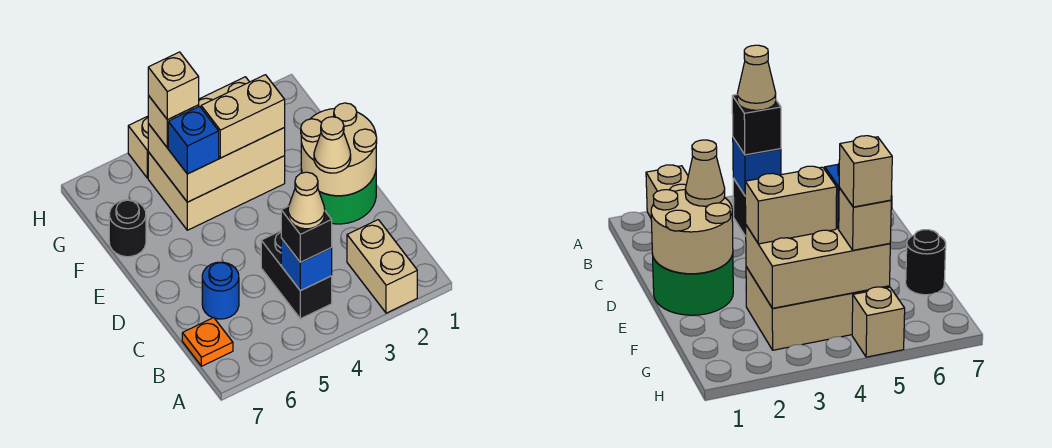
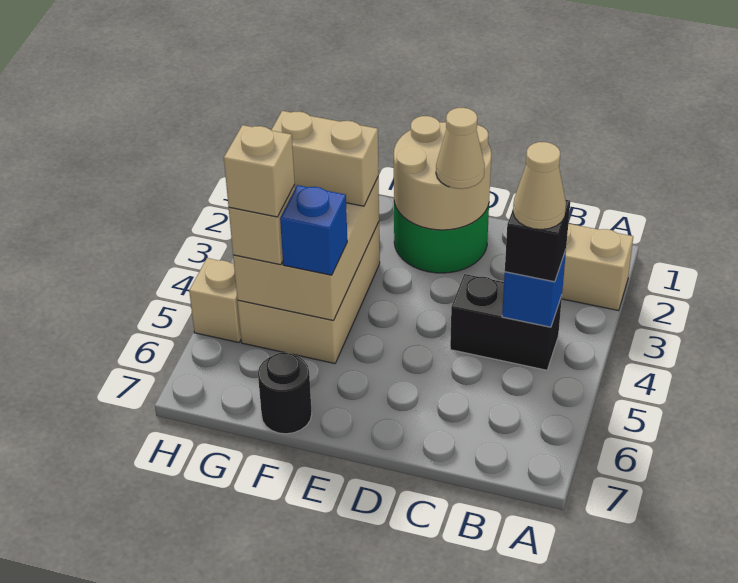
orange plate B7 level 1 -> none
blue round brick C6 level 1 -> none
tan brick F3:F4 level 3 -> tan brick F3:G3 level 3

